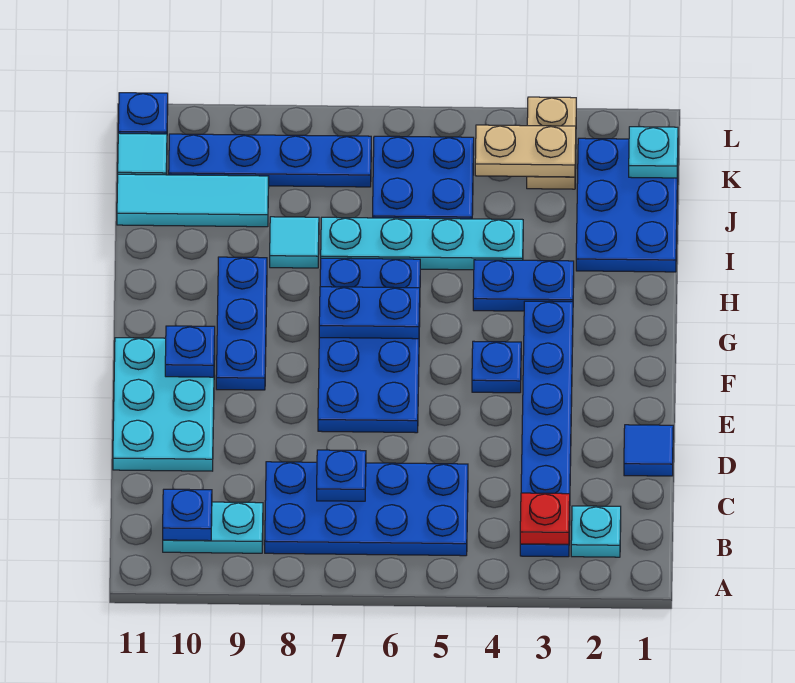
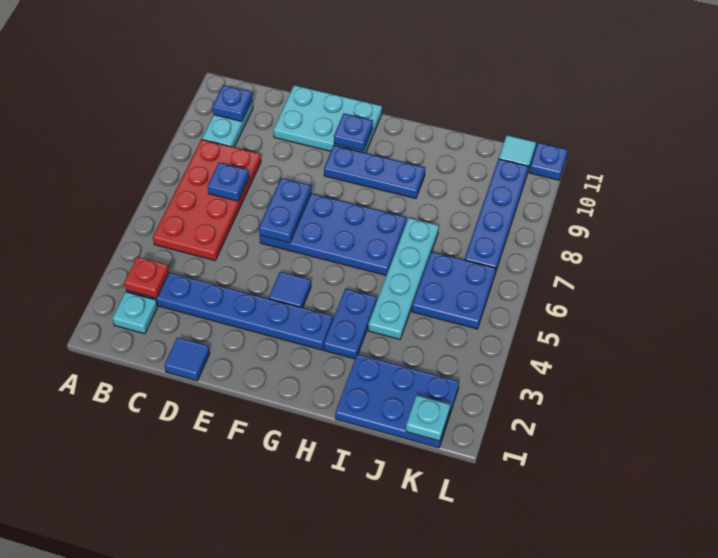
blue plate B5:C8 level 1 -> red plate B5:C8 level 1
blue plate F4 level 1 -> blue tile F4 level 1
blue plate G6:G7 level 2 -> blue plate E6:E7 level 2
cyan tile I8 level 1 -> none
cyan tile J9:J11 level 1 -> none
tan plate K3:L3 level 1 -> none
tan plate K3:K4 level 2 -> none

